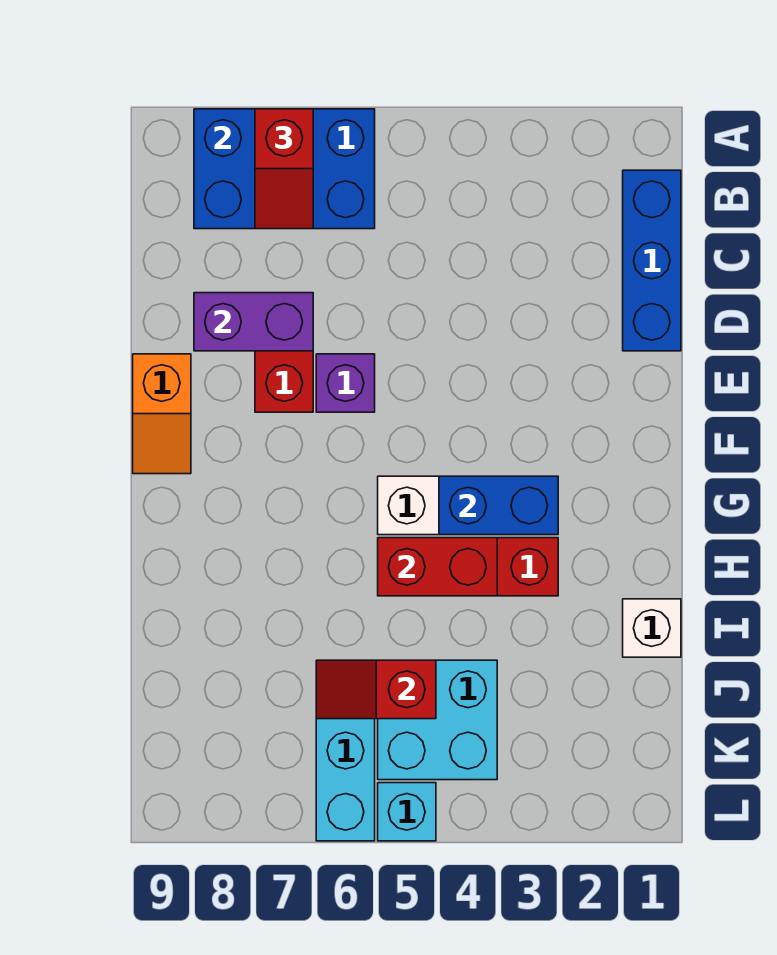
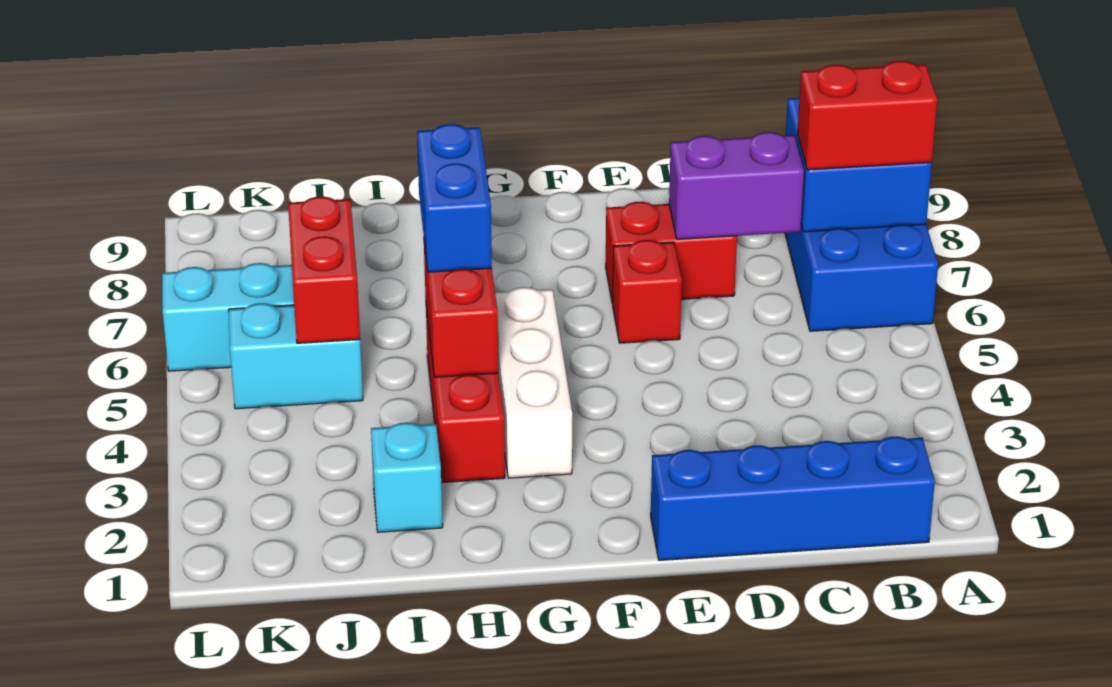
red slope A7:B7 level 3 top A -> red brick A7:B7 level 3
blue brick B1:D1 level 1 -> blue brick B1:E1 level 1
purple brick D7:D8 level 2 -> purple brick C7:D7 level 2
purple brick E6 level 1 -> red brick E6 level 1
orange slope E9:F9 level 1 top E -> none
blue brick G3:G4 level 2 -> blue brick H5:H6 level 3
white brick I1 level 1 -> none
cyan brick J4:K5 level 1 -> cyan brick J5:K5 level 1
red slope J5:J6 level 2 top 5 -> red brick J5:J6 level 2
cyan brick L5 level 1 -> cyan brick I2 level 1

